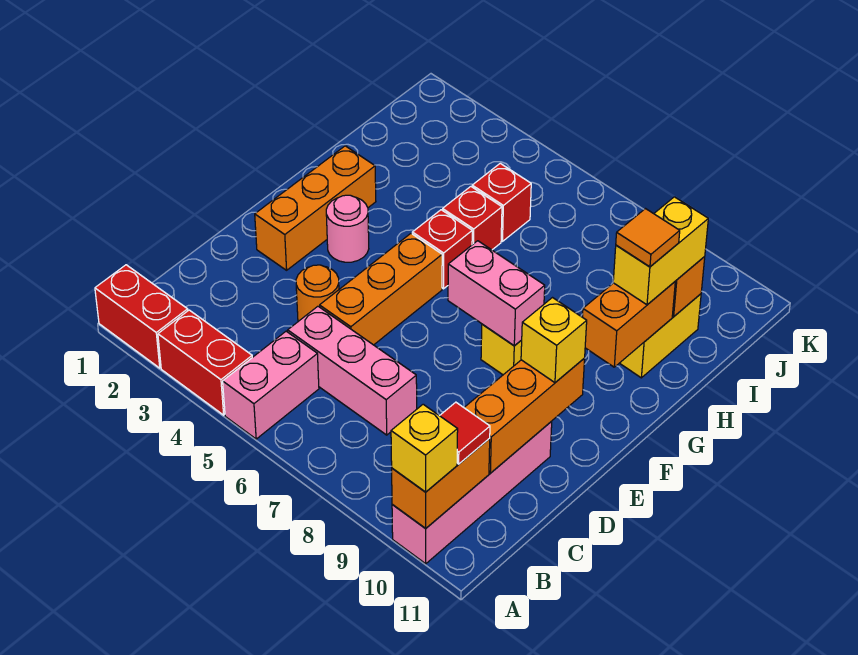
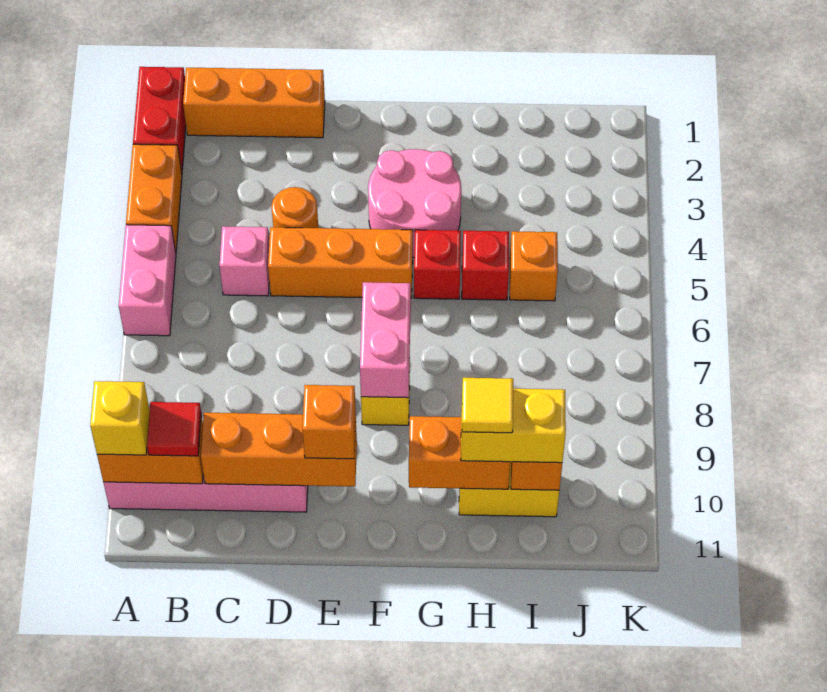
red brick A3:A4 level 1 -> orange brick A3:A4 level 1
pink brick A5:B5 level 1 -> pink brick A5:A6 level 1
pink brick C5:C7 level 1 -> pink brick C5 level 1
orange brick E2:G2 level 1 -> orange brick B1:D1 level 1
yellow brick E10 level 3 -> orange brick E10 level 3
pink round brick F3 level 1 -> pink round brick F3:G4 level 1
orange tile H10 level 4 -> yellow tile H10 level 4
red brick I5 level 1 -> orange brick I5 level 1

